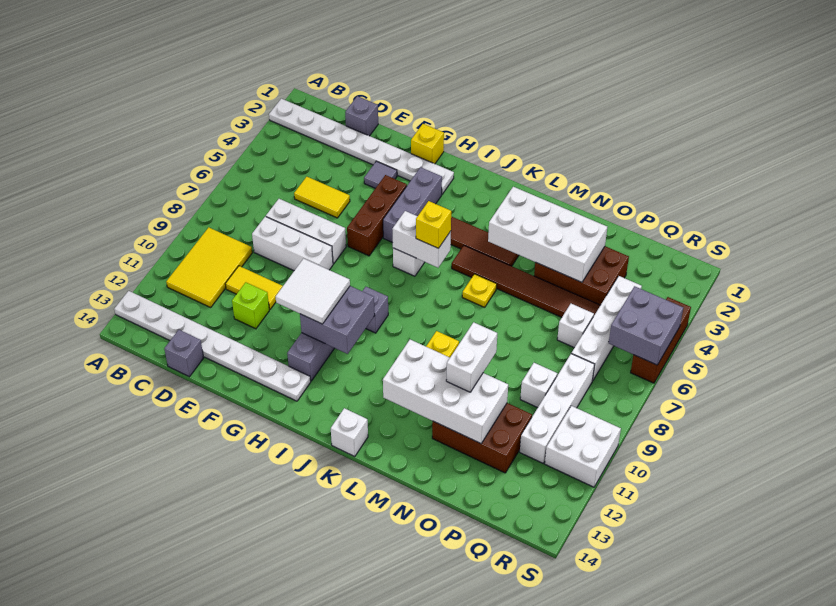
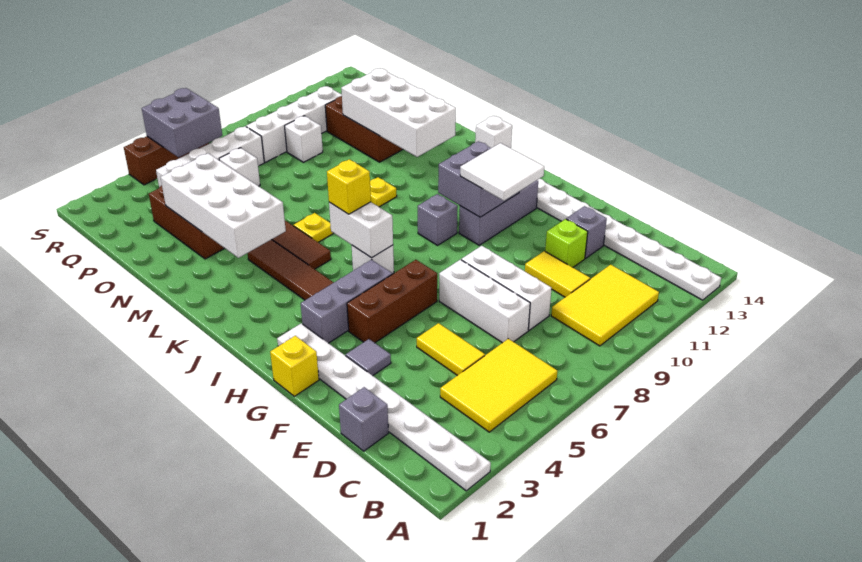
none -> yellow tile B4:C6 level 1
grey brick D14 level 1 -> grey brick E12 level 1
white brick N10:N11 level 3 -> none
white brick R10:S11 level 1 -> none

